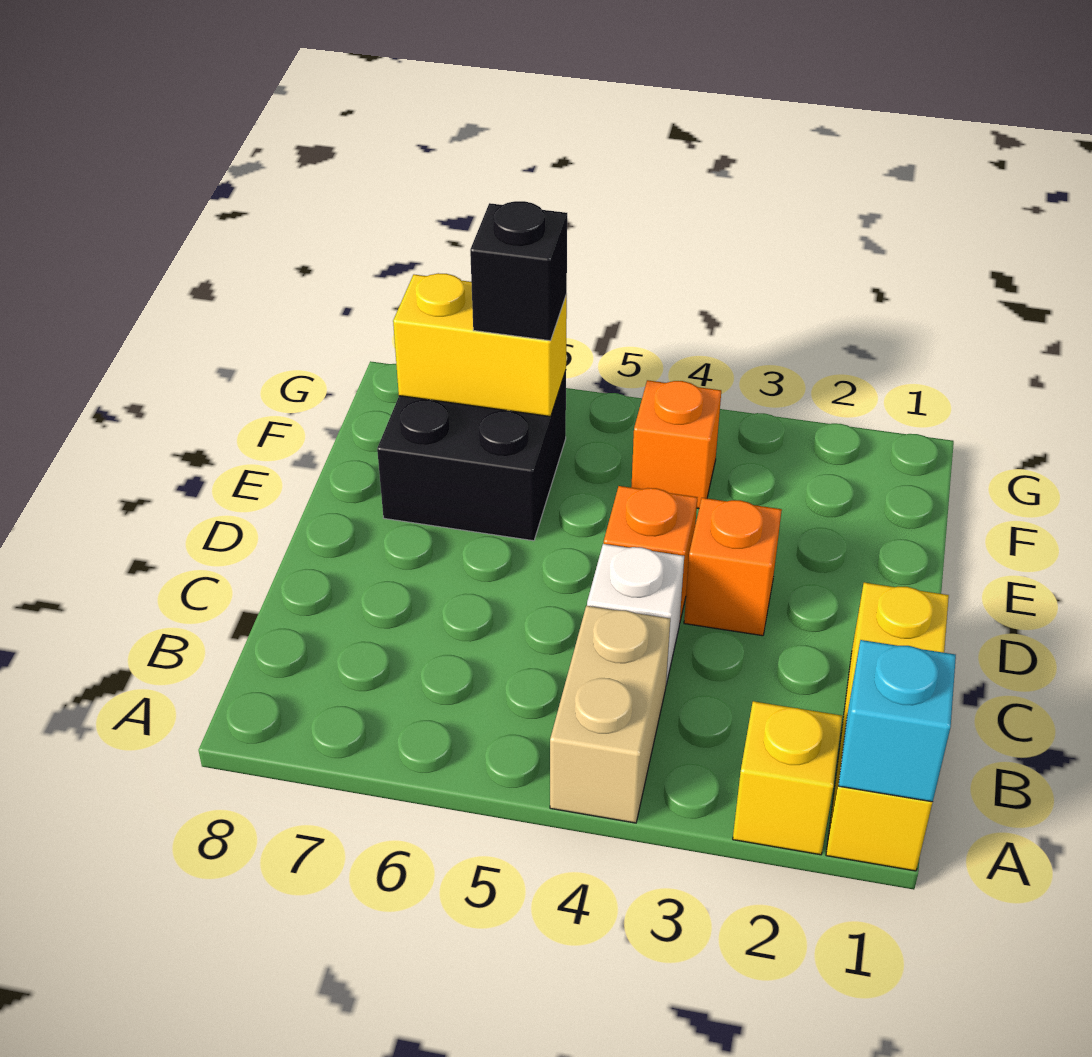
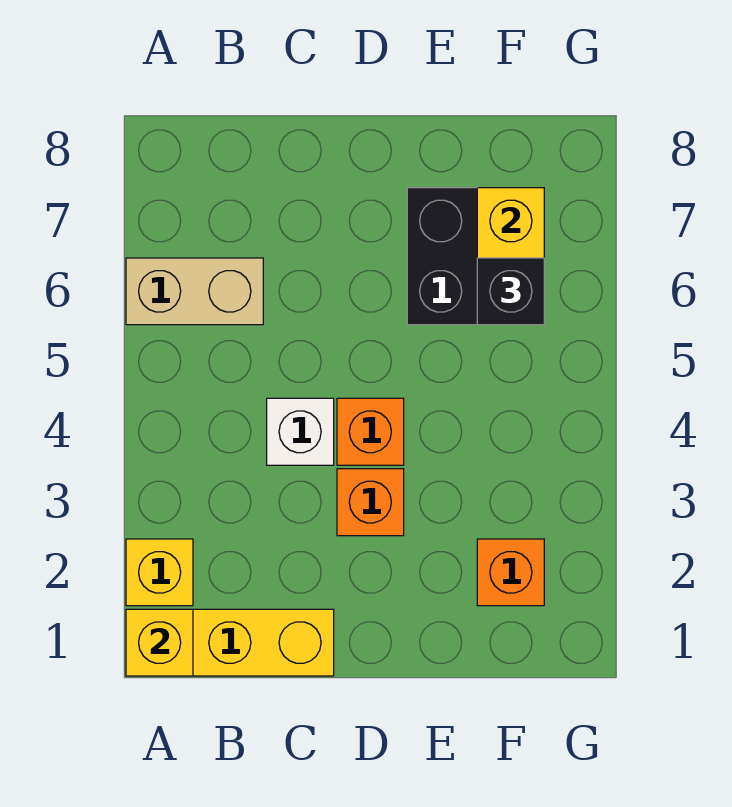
cyan brick A1 level 2 -> yellow brick A1 level 2
tan brick A4:B4 level 1 -> tan brick A6:B6 level 1
orange brick F4 level 1 -> orange brick F2 level 1

